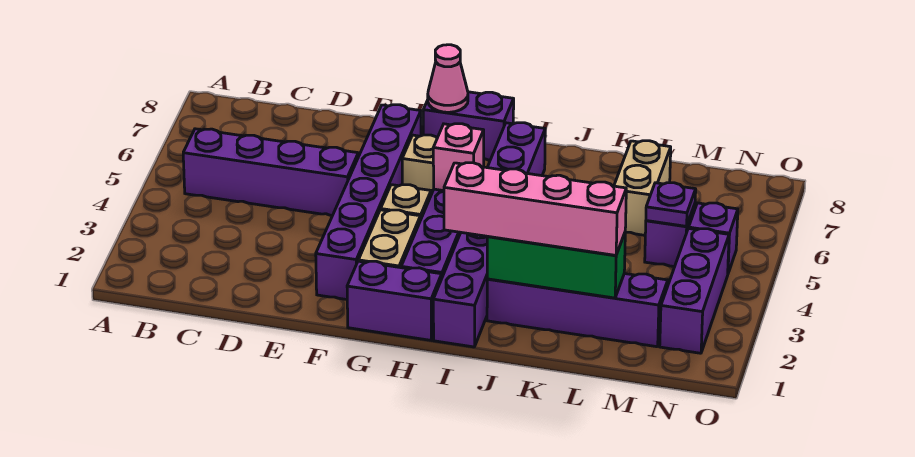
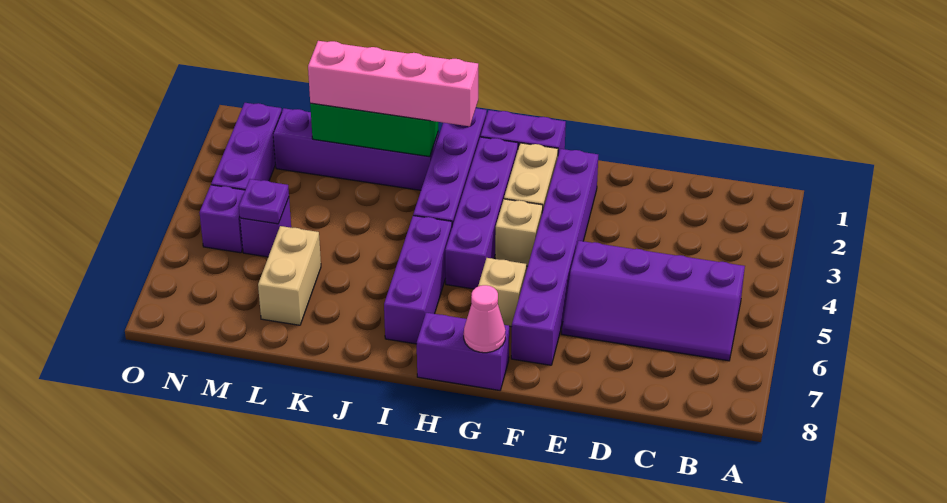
pink brick H5 level 2 -> none

